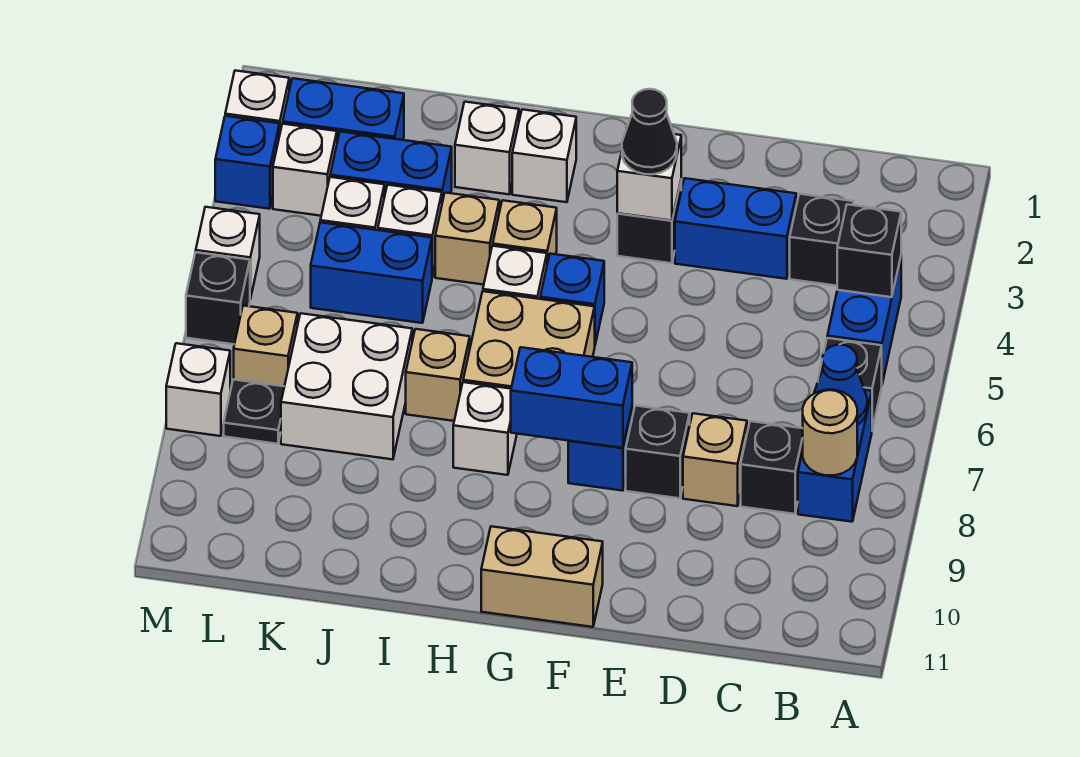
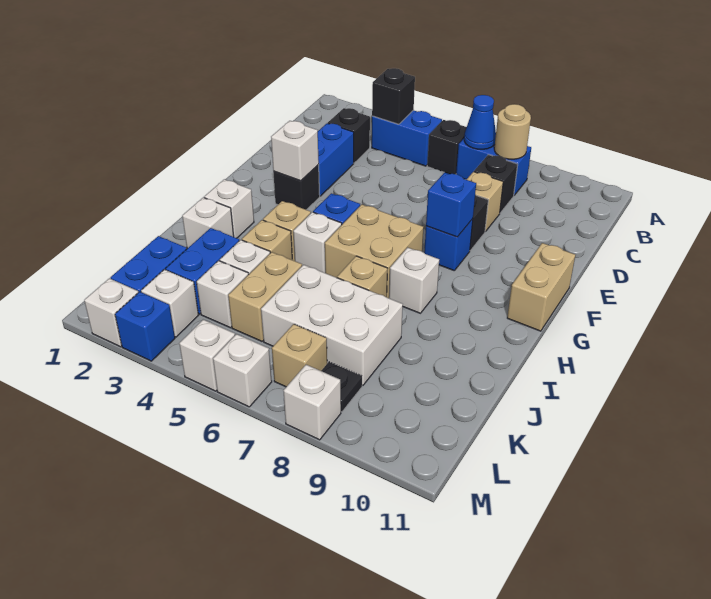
black cone F3 level 3 -> none
blue brick F8:G8 level 2 -> blue brick F8 level 2
blue brick J5:K5 level 1 -> tan brick J5:K5 level 1
white brick J7:K8 level 1 -> white brick J6:K8 level 1
black brick M6 level 1 -> white brick M6 level 1

